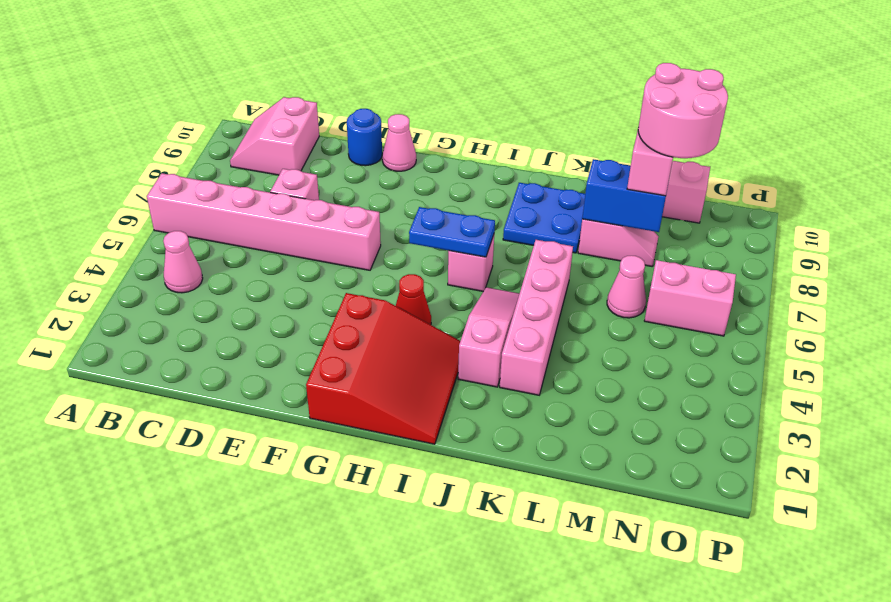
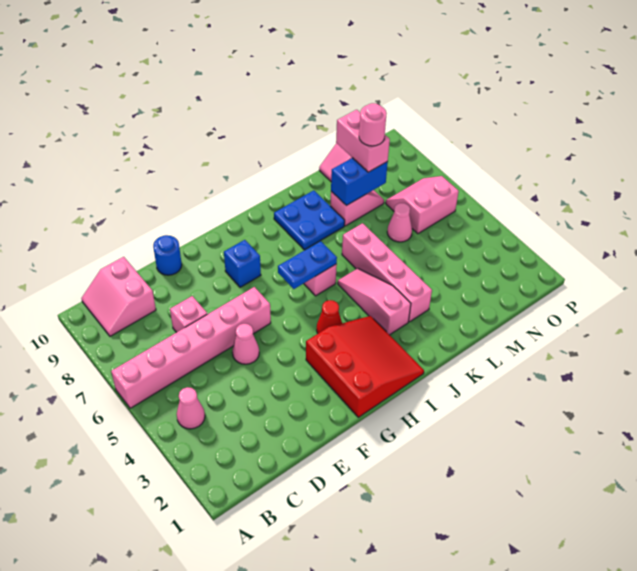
pink cone F10 level 1 -> pink cone E5 level 1
none -> blue brick G8 level 1
pink round brick M8:N9 level 4 -> pink round brick M8 level 4

